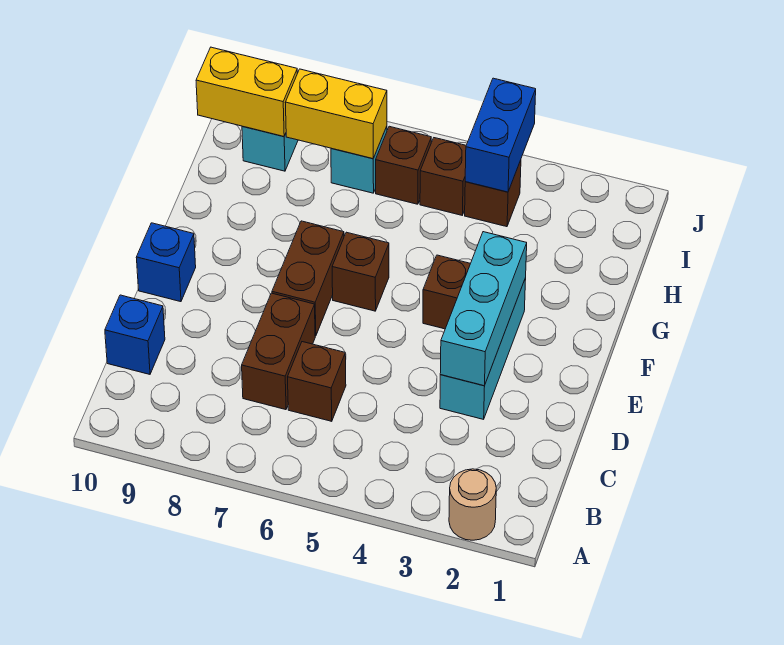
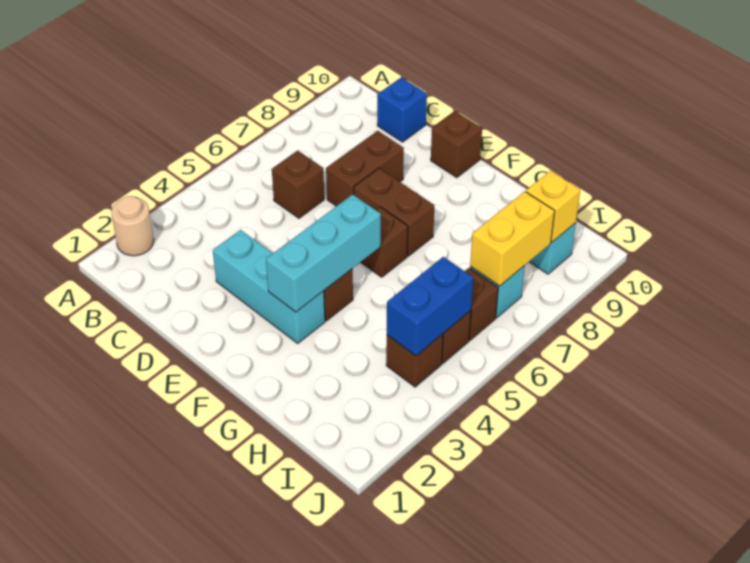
brown brick C7:D7 level 1 -> brown brick D7:D8 level 1
cyan brick D3:F3 level 2 -> cyan brick F3:F5 level 2
blue brick E10 level 1 -> brown brick E10 level 1
blue brick I4:J4 level 2 -> blue brick I4:I5 level 2
yellow brick I9:I10 level 2 -> yellow brick I9 level 2

